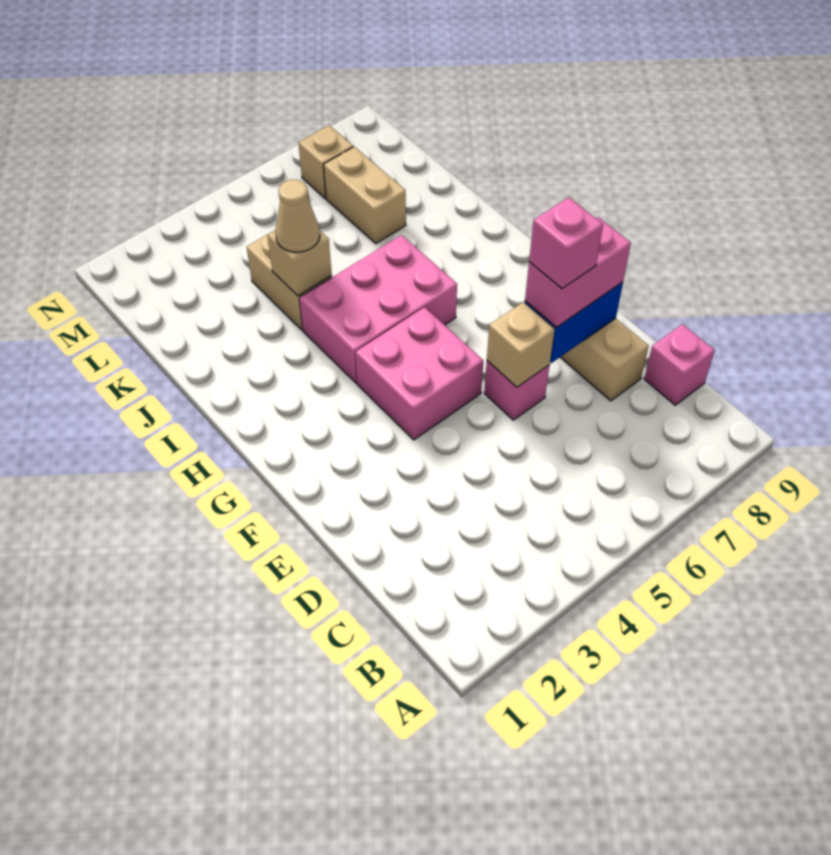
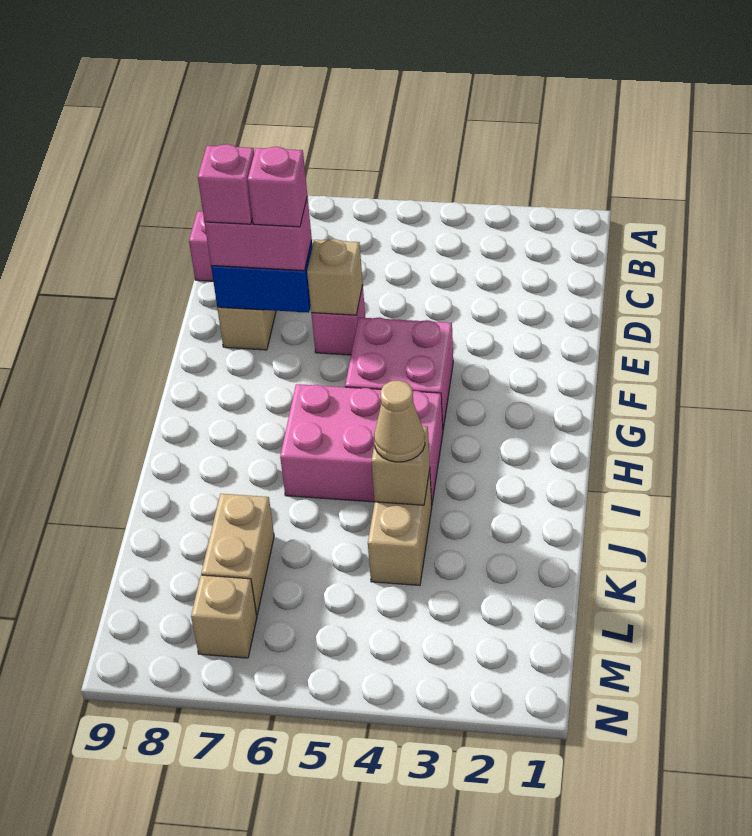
none -> pink brick E8 level 4

